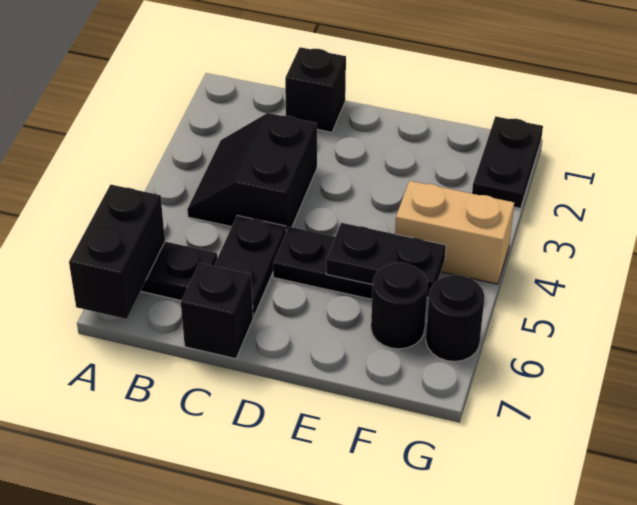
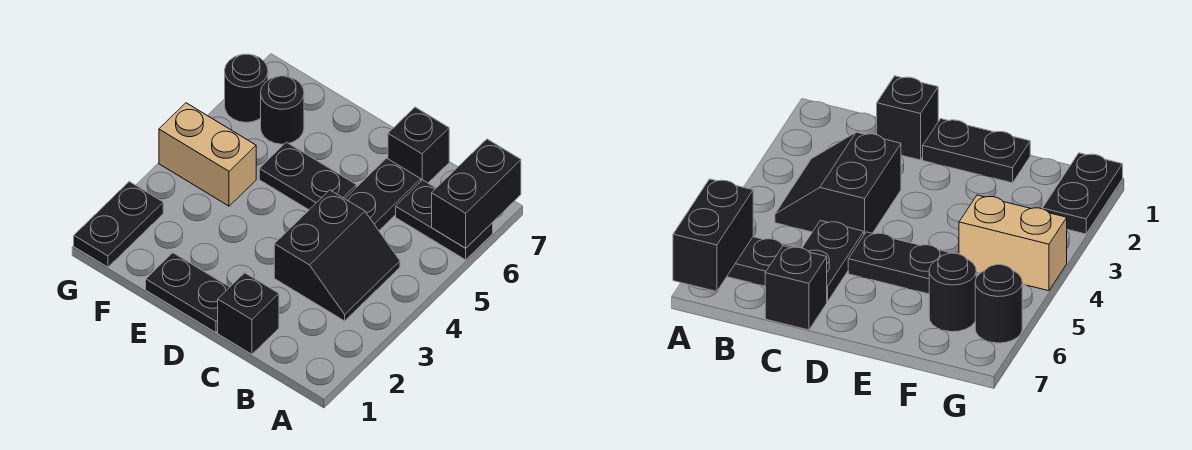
black plate E5:F5 level 2 -> black plate D1:E1 level 1

